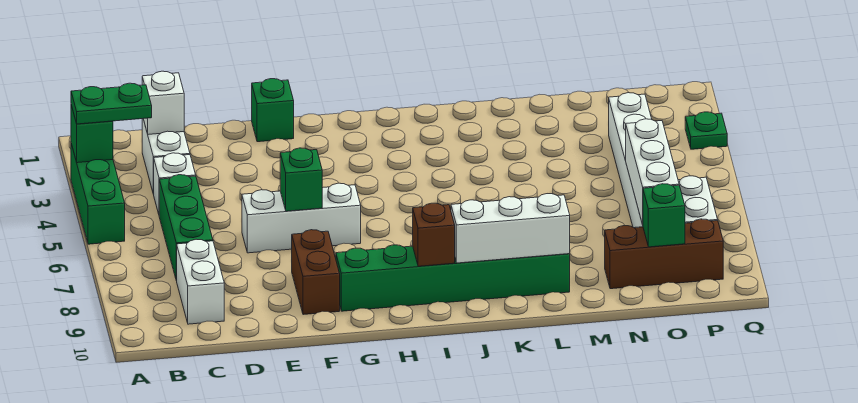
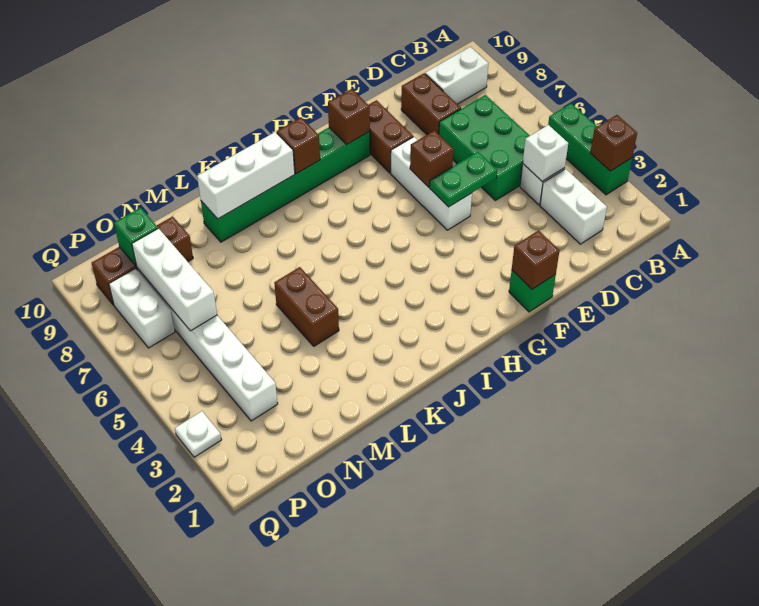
green brick A3 level 2 -> brown brick A3 level 2
green plate A3:B3 level 3 -> green plate E5:F5 level 2
white brick C2 level 2 -> white brick C4 level 2
green brick C5:C7 level 1 -> green brick C5:D7 level 1
white brick C8:C9 level 1 -> white brick B9:C9 level 1
none -> brown brick D8:D9 level 1
white brick E6:G6 level 1 -> white brick F5:F7 level 1
none -> brown brick F1 level 2
green brick F6 level 2 -> brown brick F6 level 2
none -> brown brick G9 level 2
none -> brown brick L4:L5 level 1
green plate Q3 level 1 -> white plate Q3 level 1

